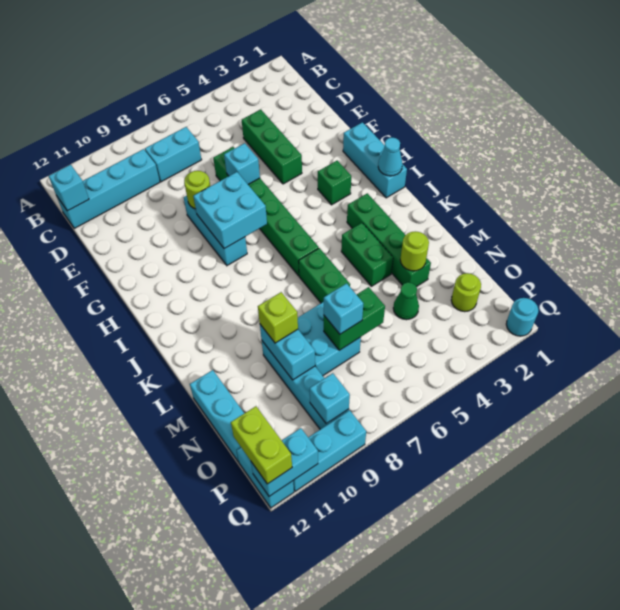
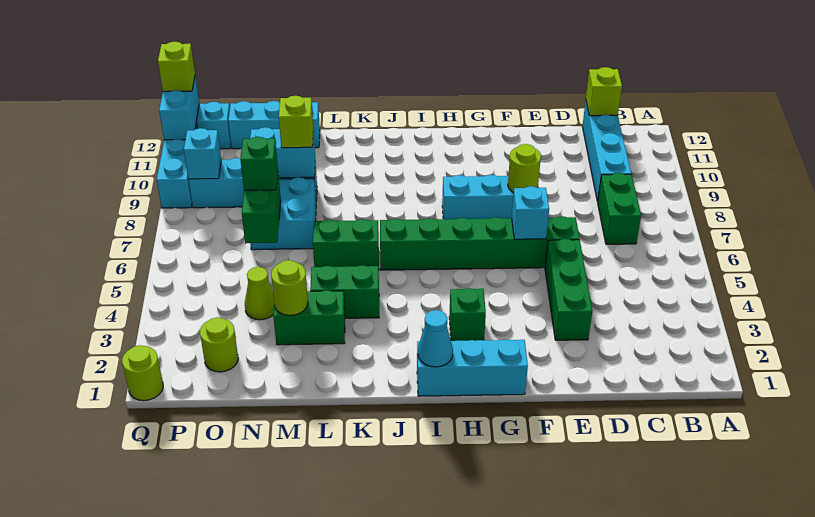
cyan brick C7:C8 level 1 -> green brick C7:C8 level 1
cyan brick C12 level 2 -> lime brick C12 level 2
green brick D4:F4 level 1 -> green brick E3:E5 level 1
cyan brick G7:H8 level 2 -> none
green brick J3:M3 level 1 -> green brick L3:M3 level 1
green cone N4 level 1 -> lime cone N4 level 1
cyan brick N7 level 3 -> green brick N7 level 3
lime brick P12:Q12 level 3 -> lime brick Q12 level 3
cyan round brick Q1 level 1 -> lime round brick Q1 level 1

